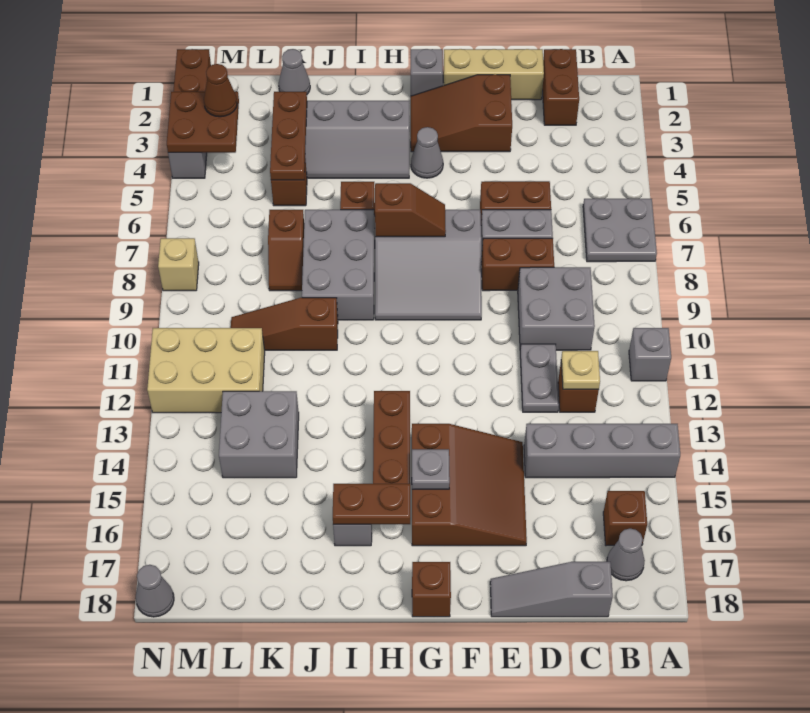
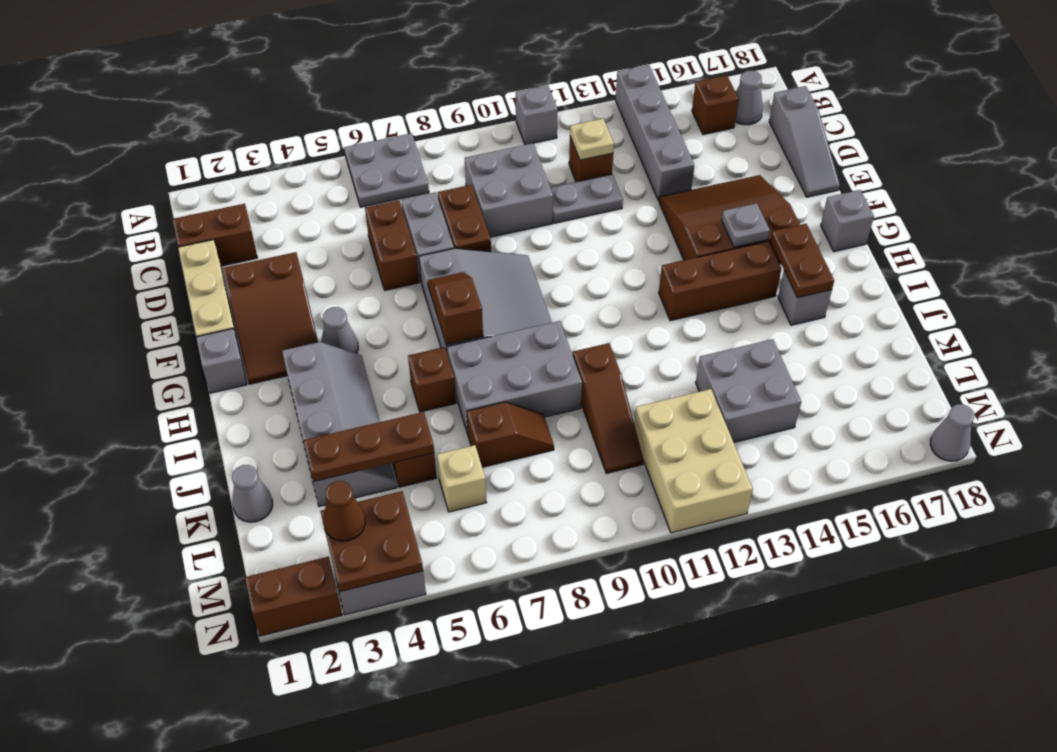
brown brick G18 level 1 -> grey brick G18 level 1
tan brick N8 level 1 -> tan brick L6 level 1

